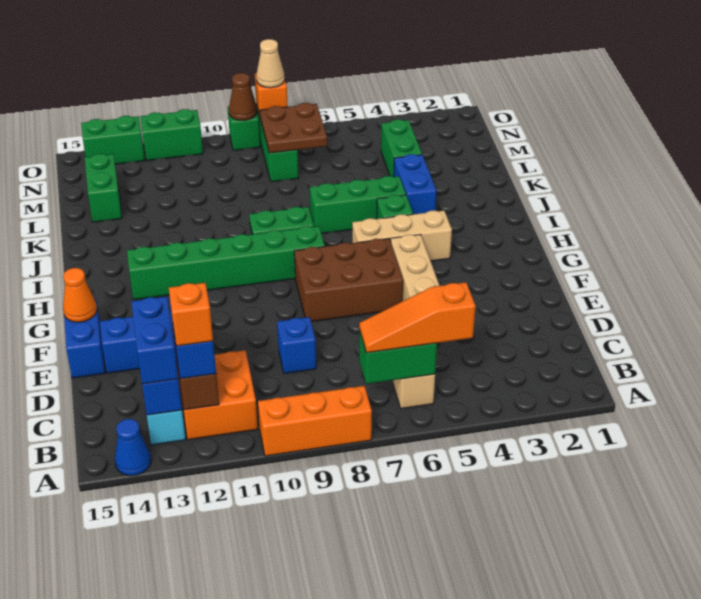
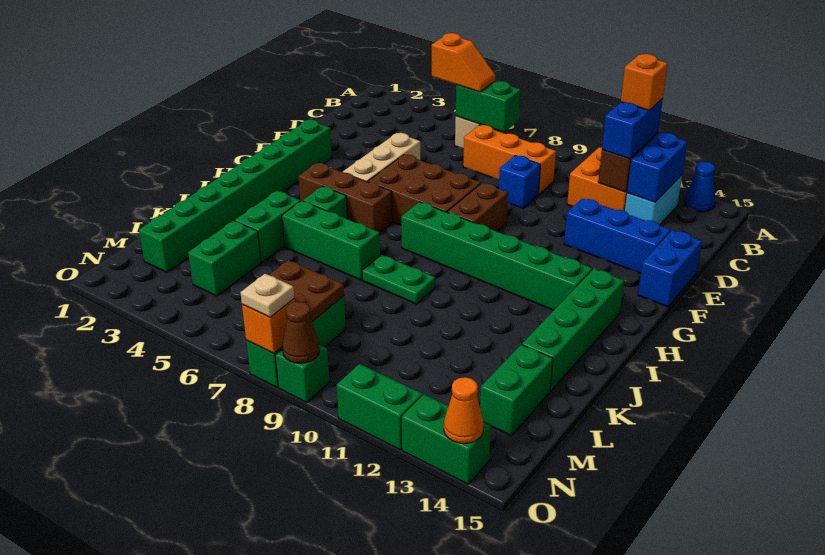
orange brick A8:A10 level 1 -> orange brick C7:C9 level 1
orange slope B5:B7 level 3 top 5 -> orange slope B5:B6 level 3 top 5
blue brick B13:C13 level 3 -> none
none -> green brick F2:M2 level 1
none -> brown brick F9:G9 level 1
orange cone F15 level 2 -> orange cone O14 level 2
tan brick H4:H6 level 1 -> brown brick H4:H6 level 1
none -> green brick H14:K14 level 1
blue brick J4:K4 level 1 -> green brick J4:K4 level 1
tan cone O8 level 3 -> tan plate O8 level 3

